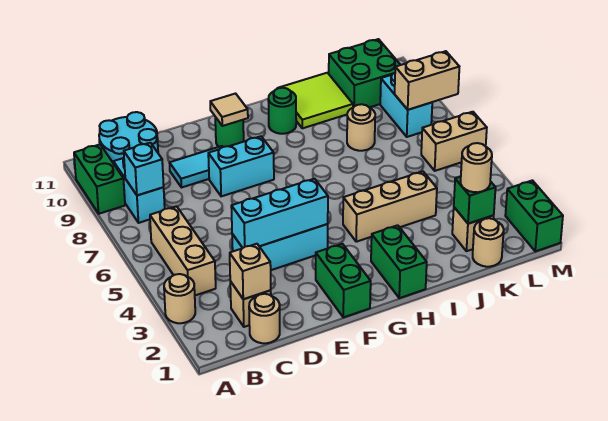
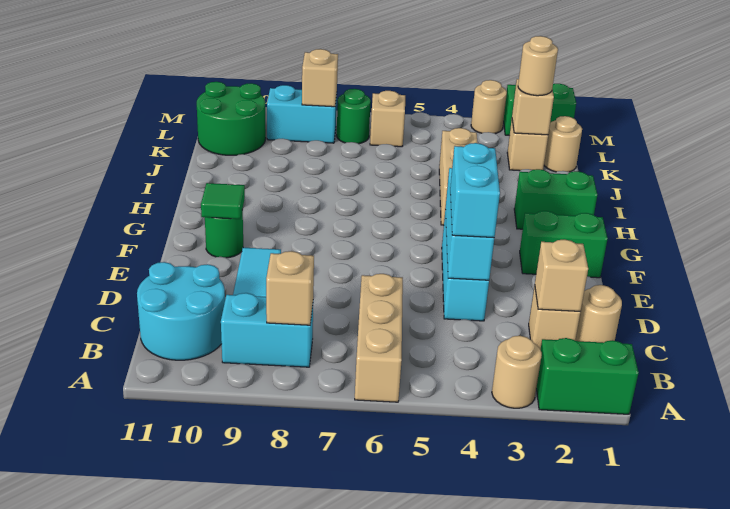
green brick A9:A10 level 1 -> green brick A1:A2 level 1
tan brick B4:B6 level 1 -> tan brick A6:C6 level 1
cyan brick B8 level 2 -> tan brick B8 level 2
cyan brick E8:F8 level 1 -> cyan brick D4:E4 level 3
tan tile F10 level 2 -> green tile F10 level 2
green round brick H10 level 1 -> green round brick L7 level 1
lime tile I10:J11 level 1 -> none
tan round brick J8 level 1 -> tan round brick M3 level 1
green brick K2 level 2 -> tan brick K2 level 2
green brick K10:L11 level 1 -> green round brick K10:L11 level 1
tan brick L6:M6 level 1 -> tan brick L6 level 1
tan brick L8:M8 level 2 -> tan brick L8 level 2

